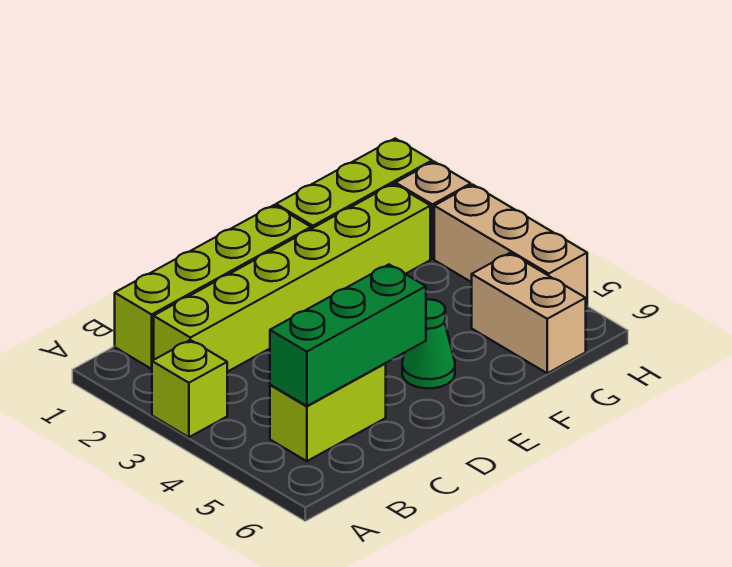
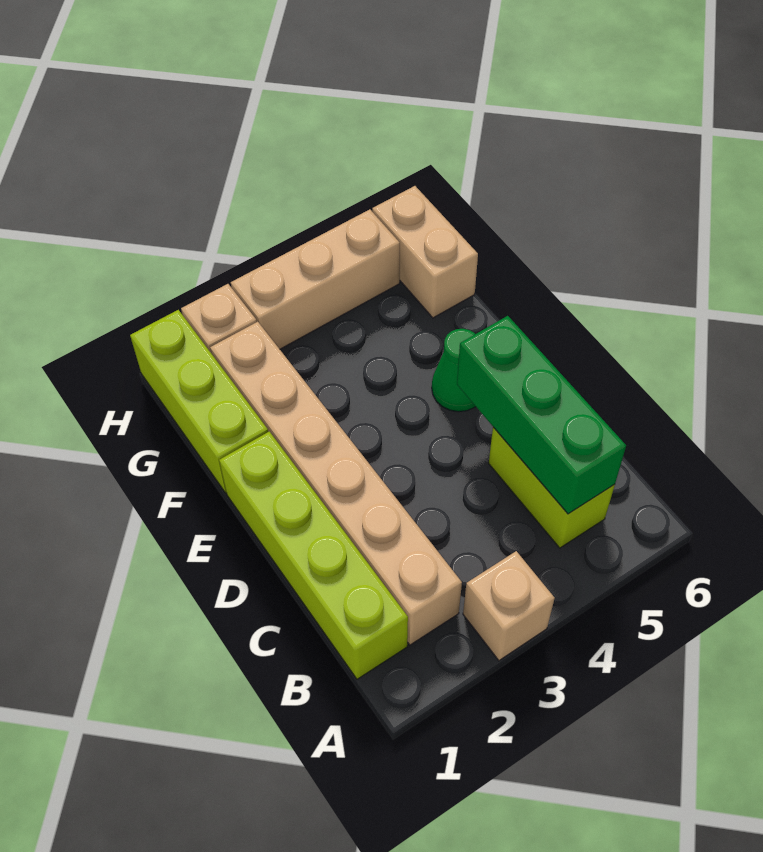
lime brick A3 level 1 -> tan brick A3 level 1
lime brick B2:G2 level 1 -> tan brick B2:G2 level 1
tan brick G5:G6 level 1 -> tan brick G6:H6 level 1

